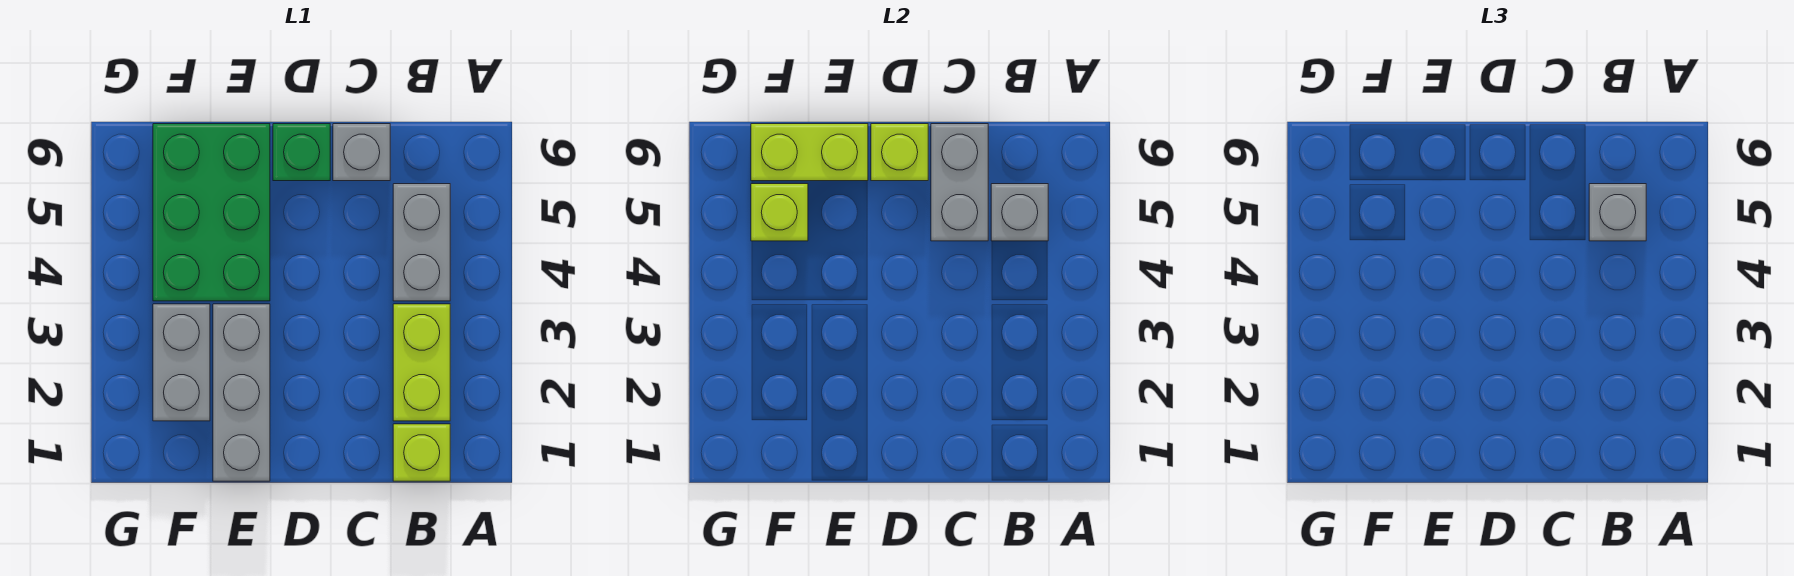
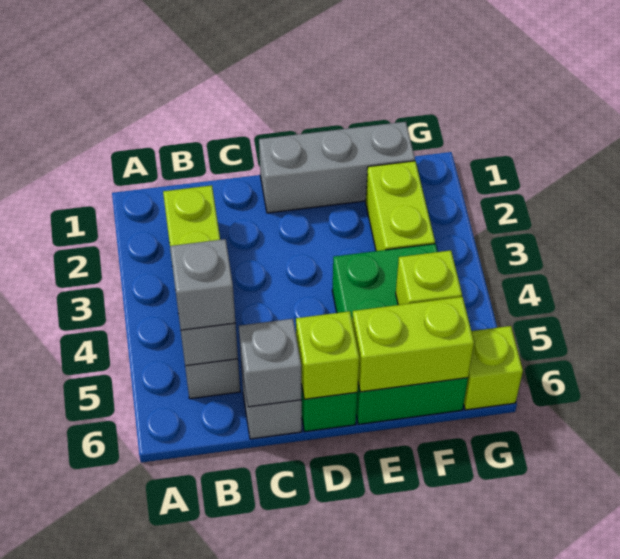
lime brick B1 level 1 -> lime brick G6 level 1
grey brick C5:C6 level 2 -> grey brick C6 level 2
grey brick E1:E3 level 1 -> grey brick D1:F1 level 1
grey brick F2:F3 level 1 -> lime brick F2:F3 level 1

